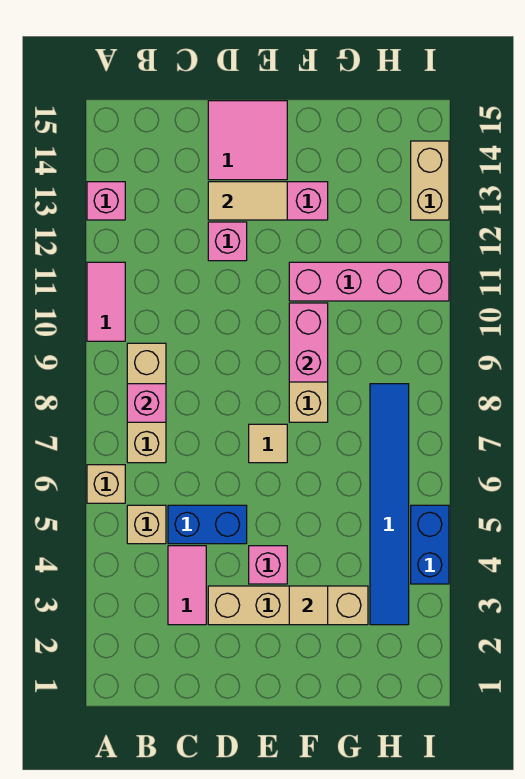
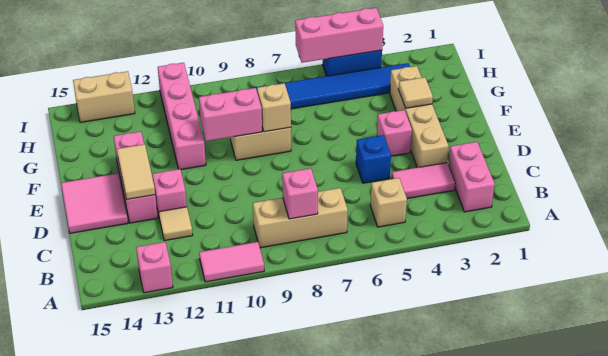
tan brick A6 level 1 -> tan brick F8 level 2
none -> pink brick B2:C2 level 1
blue brick C5:D5 level 1 -> blue brick D5 level 1
tan tile E7 level 1 -> tan tile C12 level 1
none -> pink brick I4:I6 level 2

